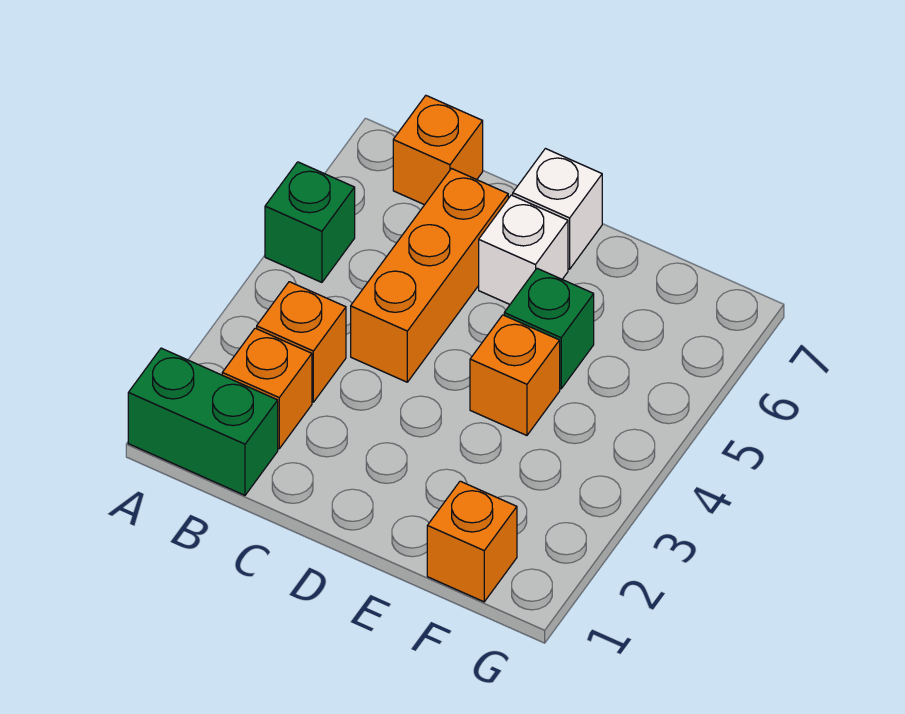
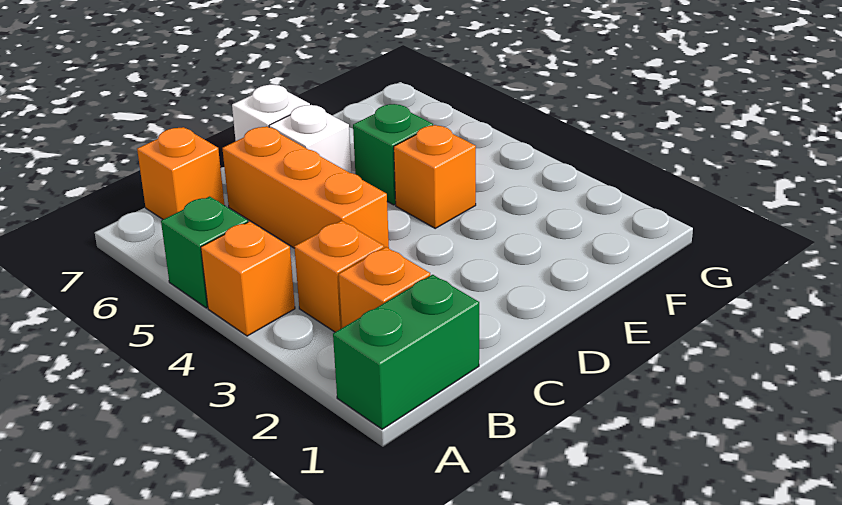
orange brick F1 level 1 -> orange brick A4 level 1

